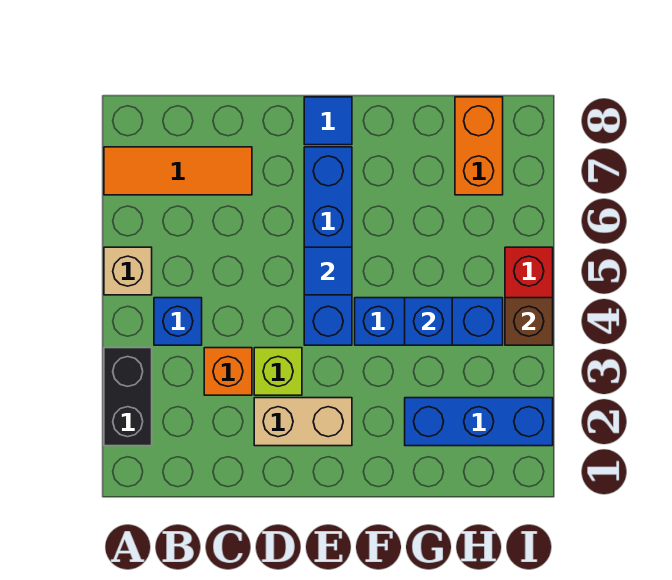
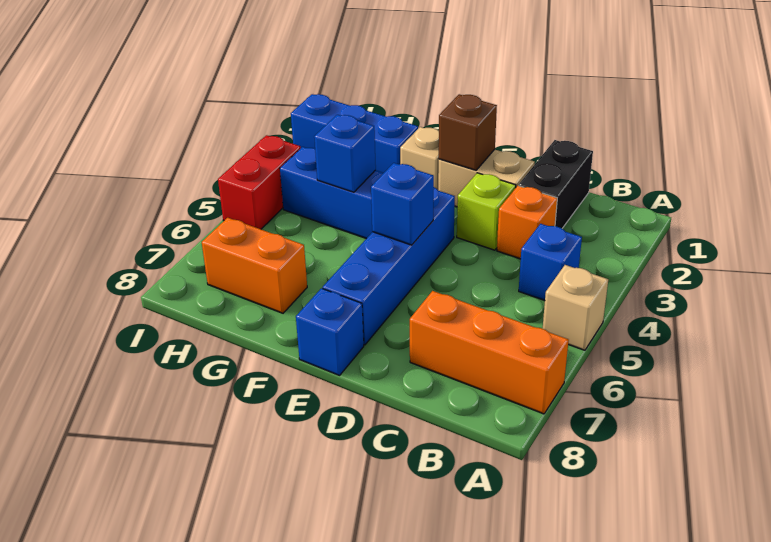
black brick A2:A3 level 1 -> black brick C1:C2 level 1
orange tile A7:C7 level 1 -> orange brick A7:C7 level 1
blue tile E5 level 2 -> blue brick E5 level 2
blue tile E8 level 1 -> blue brick E8 level 1
none -> tan brick F2 level 1
orange brick H7:H8 level 1 -> orange brick G7:H7 level 1
brown brick I4 level 2 -> brown brick E2 level 2

